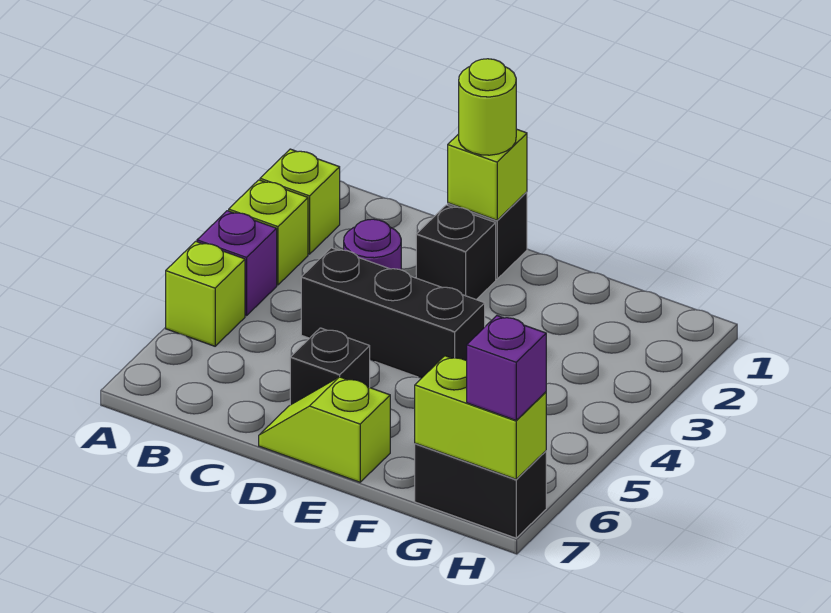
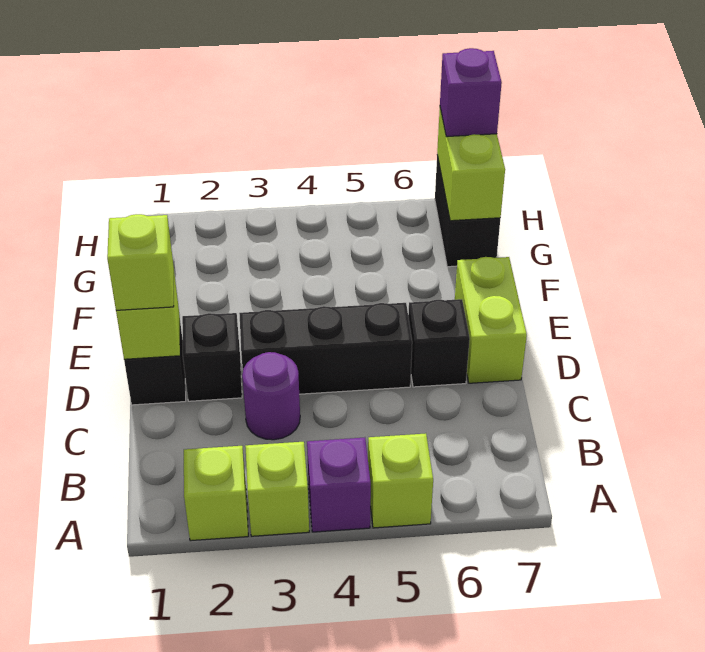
black brick C4:E4 level 1 -> black brick D3:D5 level 1
lime round brick D1 level 3 -> lime brick D1 level 3
lime slope D7:E7 level 1 top E -> lime brick D7:E7 level 1

